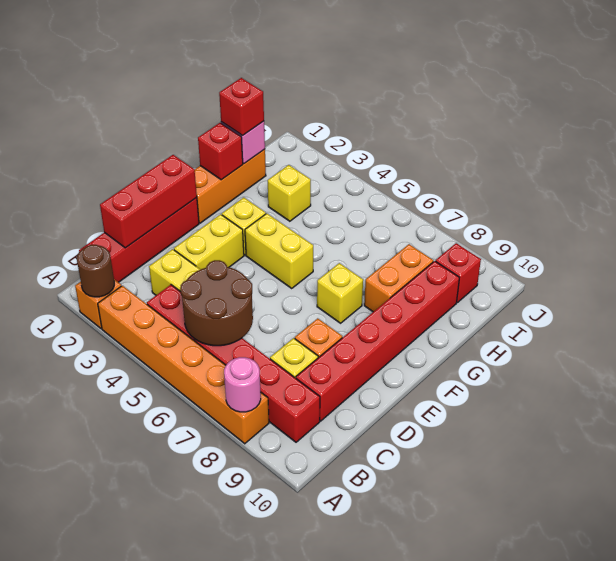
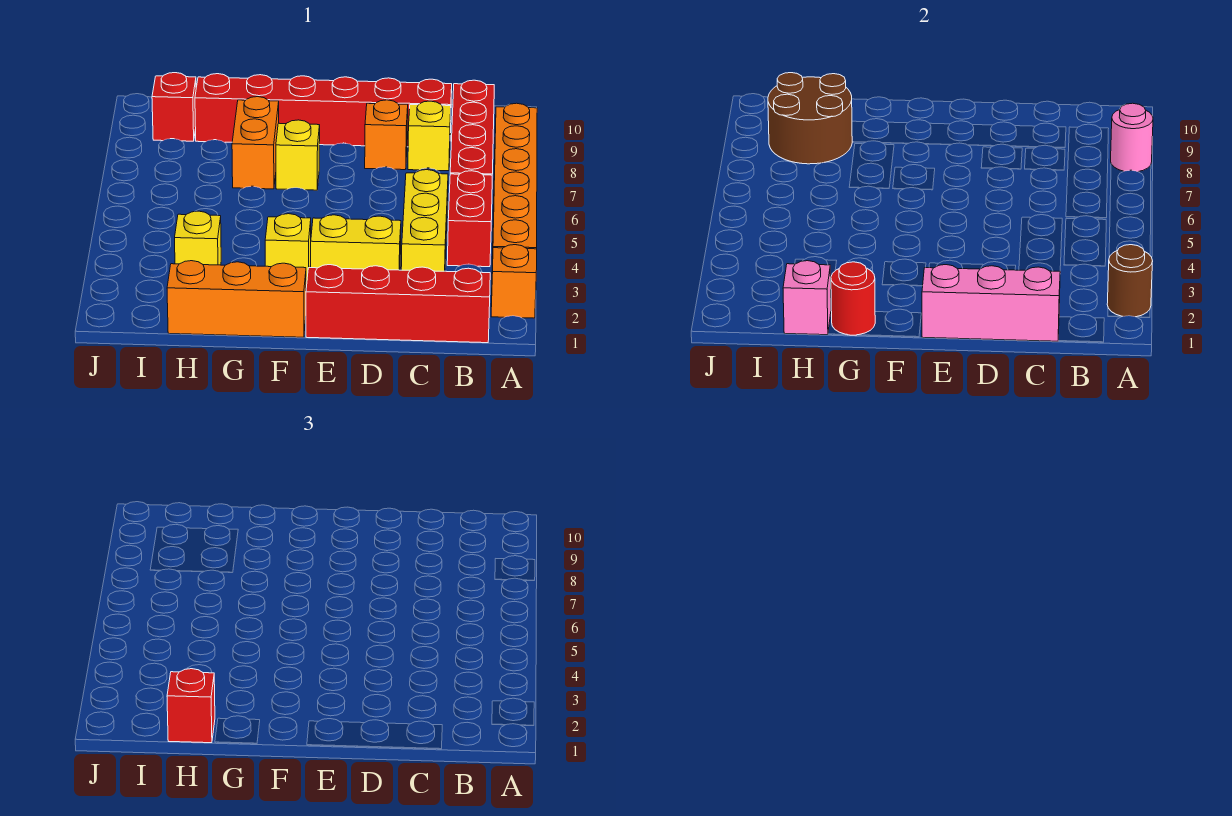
brown round brick B5:C6 level 2 -> brown round brick H8:I9 level 2
red brick C1:E1 level 2 -> pink brick C1:E1 level 2
yellow brick F4:F5 level 1 -> none
red brick G1 level 2 -> red round brick G1 level 2
orange brick G8:H8 level 1 -> orange brick G7:G8 level 1

